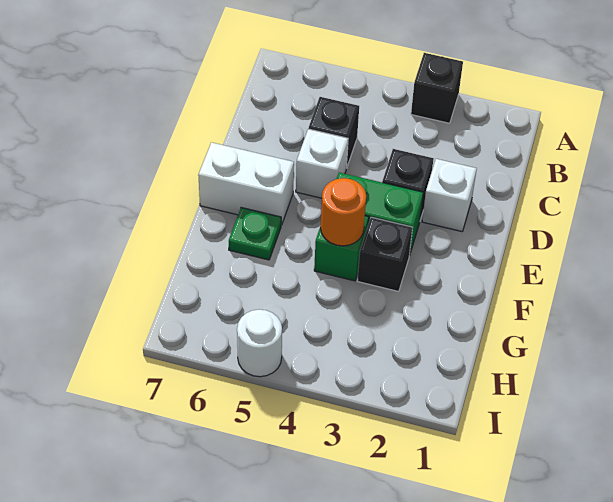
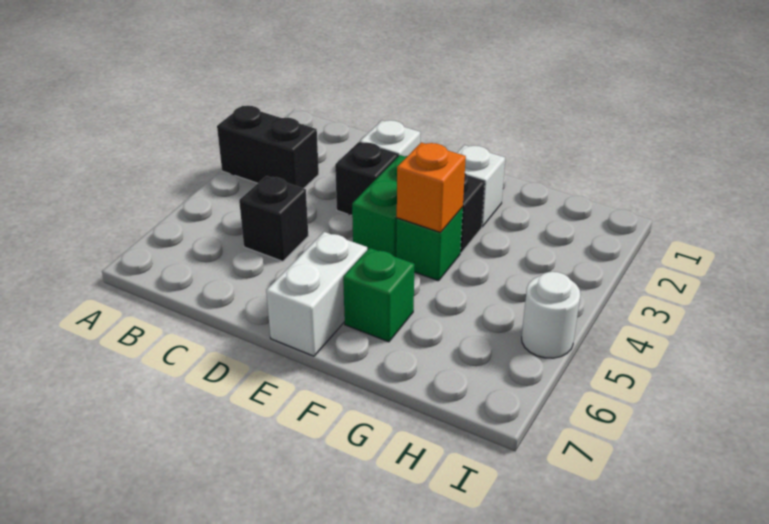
black brick A3 level 1 -> black brick A3:B3 level 1
white brick D5 level 1 -> white brick F2 level 1
orange round brick F4 level 2 -> orange brick F4 level 2
green plate F6 level 1 -> green brick F6 level 1

